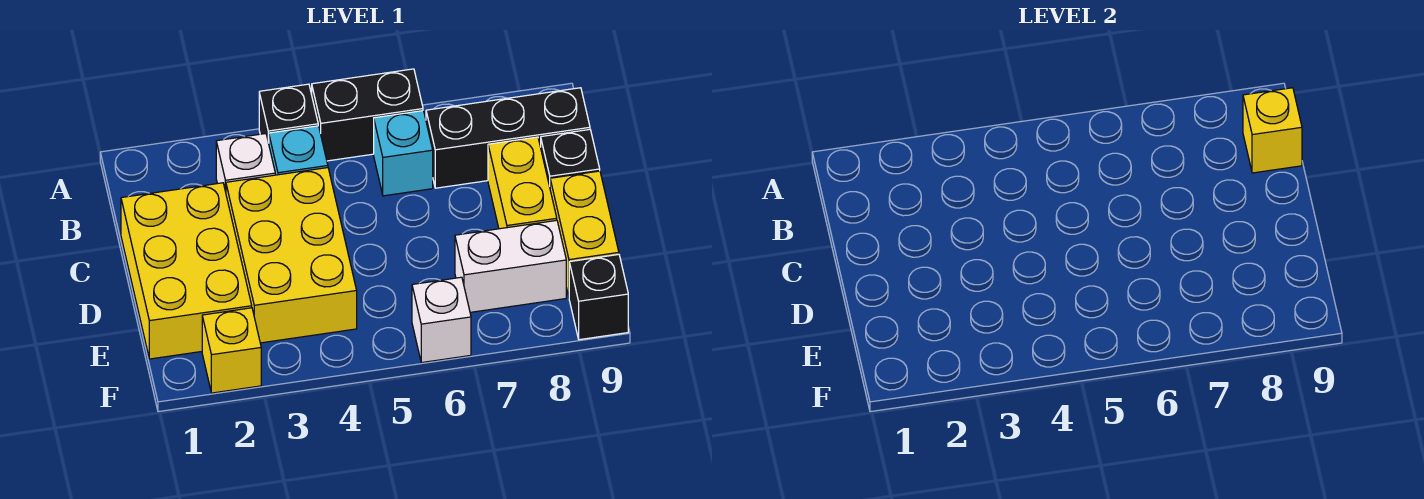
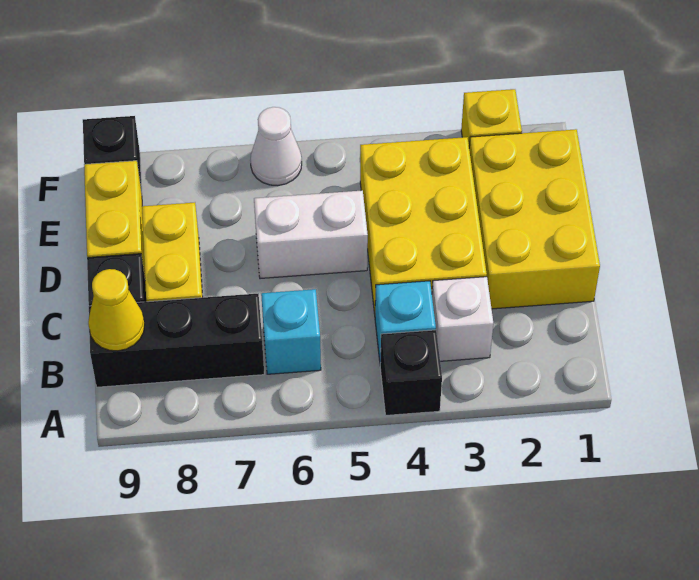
black brick A5:A6 level 1 -> none
yellow brick B9 level 2 -> yellow cone B9 level 2
white brick E7:E8 level 1 -> white brick D5:D6 level 1
white brick F6 level 1 -> white cone F6 level 1

